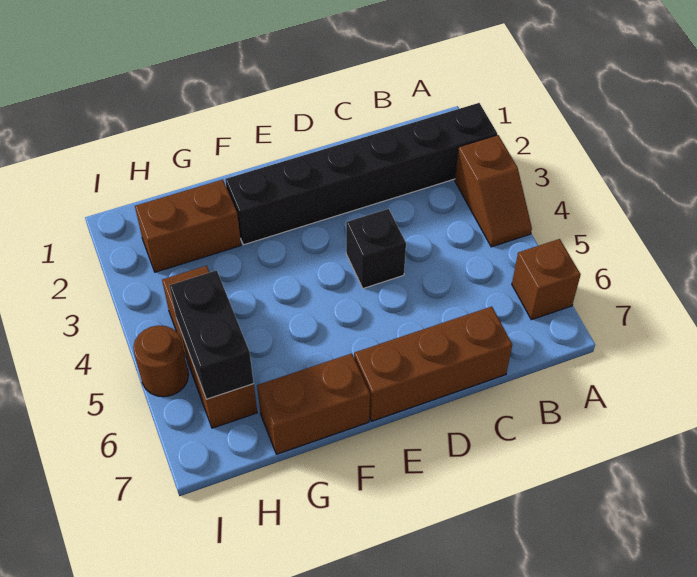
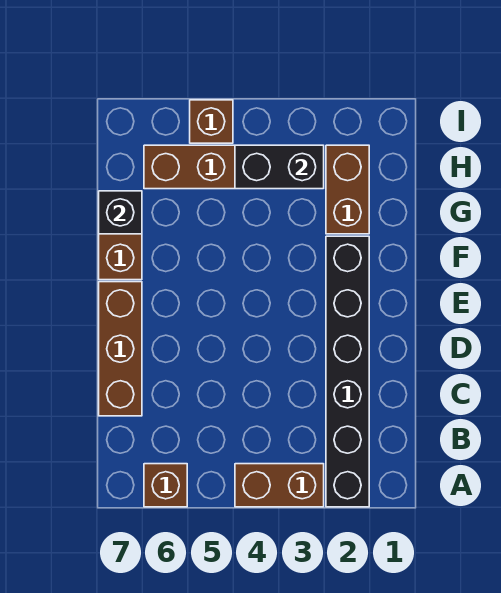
brown slope A3:A4 level 1 top 3 -> brown brick A3:A4 level 1
black brick D4 level 1 -> black brick G7 level 2
black brick H5:H6 level 2 -> black brick H3:H4 level 2
brown round brick I5 level 1 -> brown brick I5 level 1

